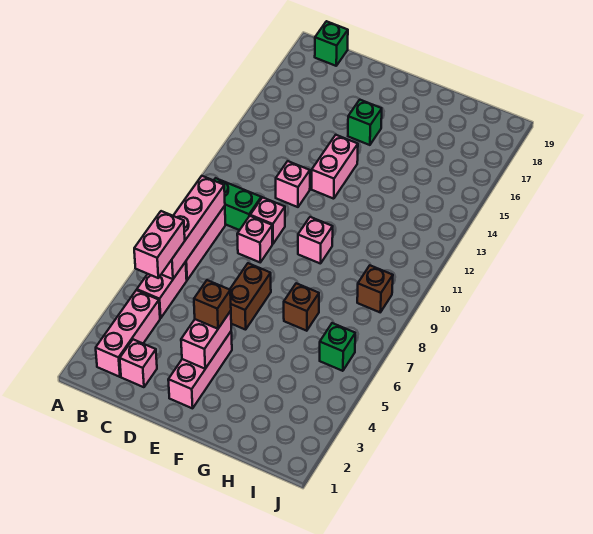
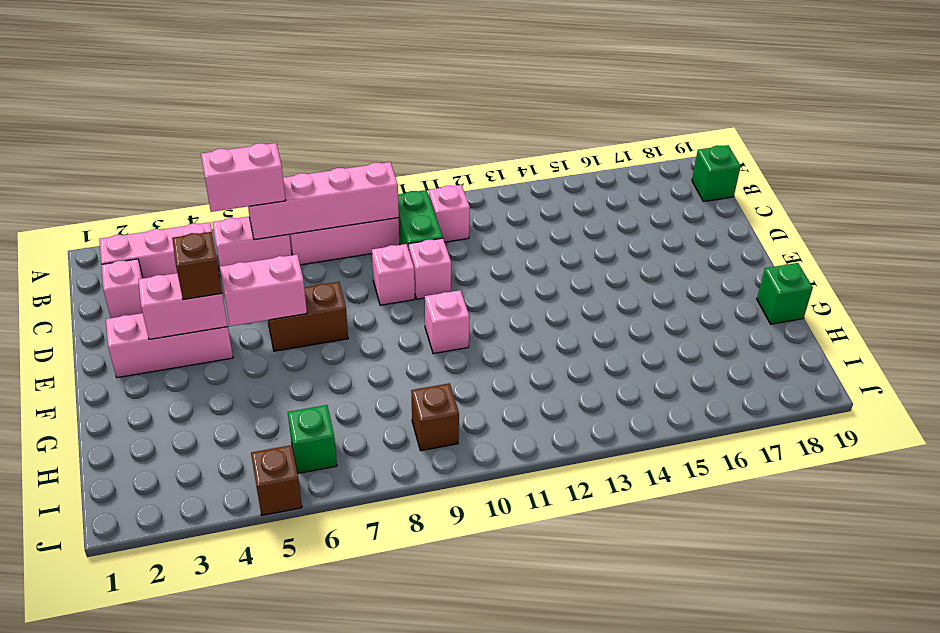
pink brick D12 level 1 -> pink brick B11 level 1
pink brick E13:E14 level 1 -> pink brick E5:E6 level 2
green brick E16 level 1 -> green brick G19 level 1
brown brick G7 level 1 -> brown brick J5 level 1

